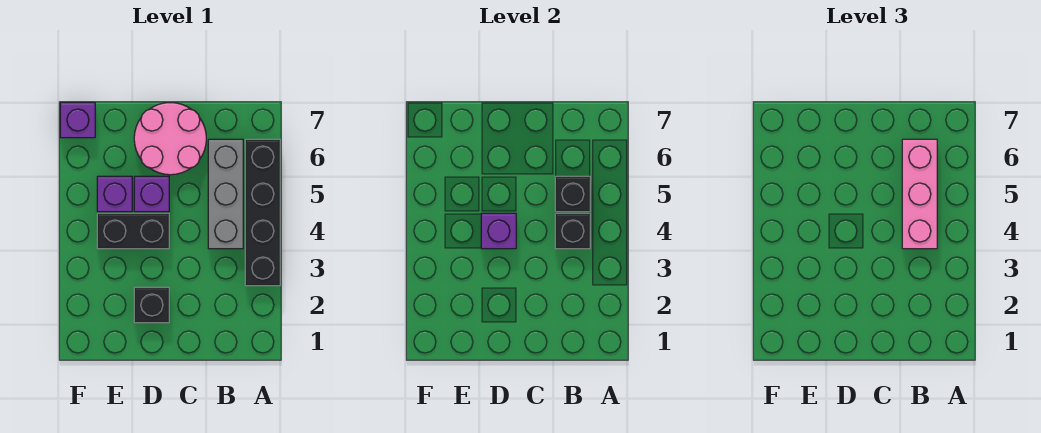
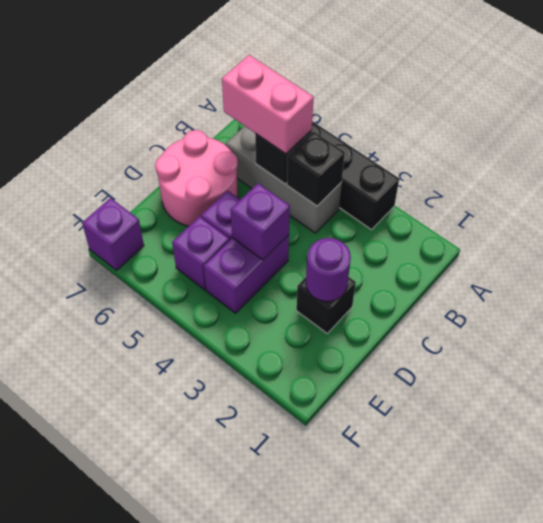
pink brick B4:B6 level 3 -> pink brick B5:B6 level 3
none -> purple round brick D2 level 2
black brick D4:E4 level 1 -> purple brick D4:E4 level 1

